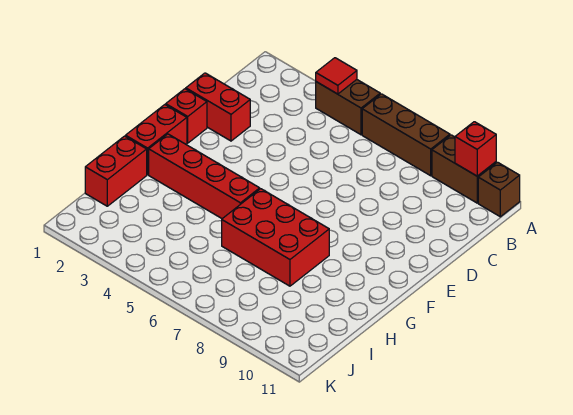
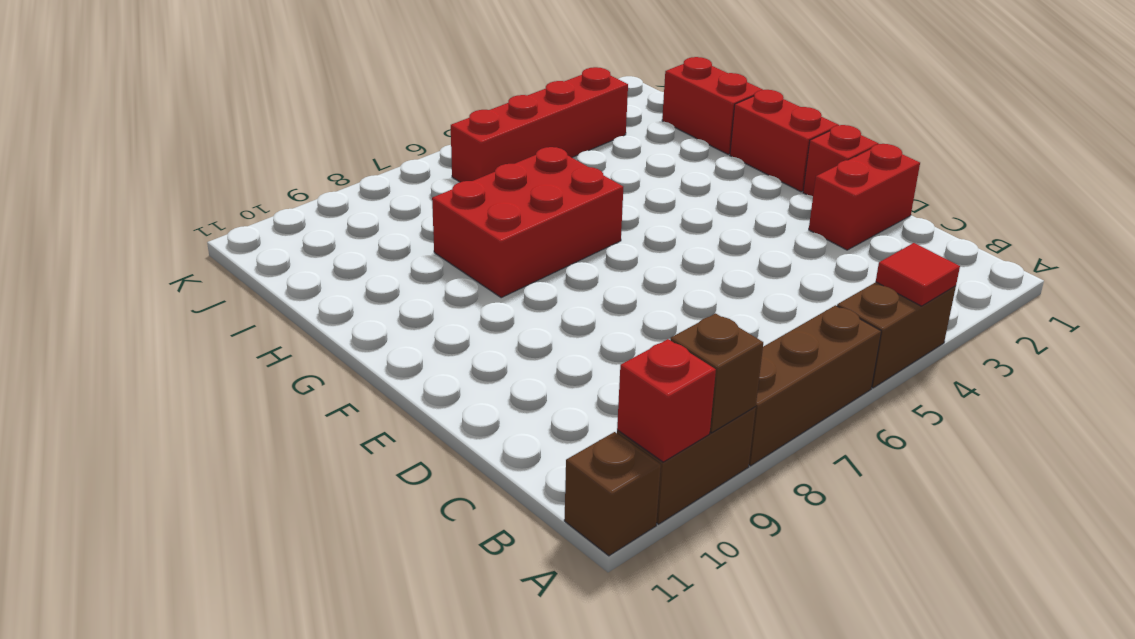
none -> brown brick A9 level 2
red brick G2:G5 level 1 -> red brick J3:J6 level 1

